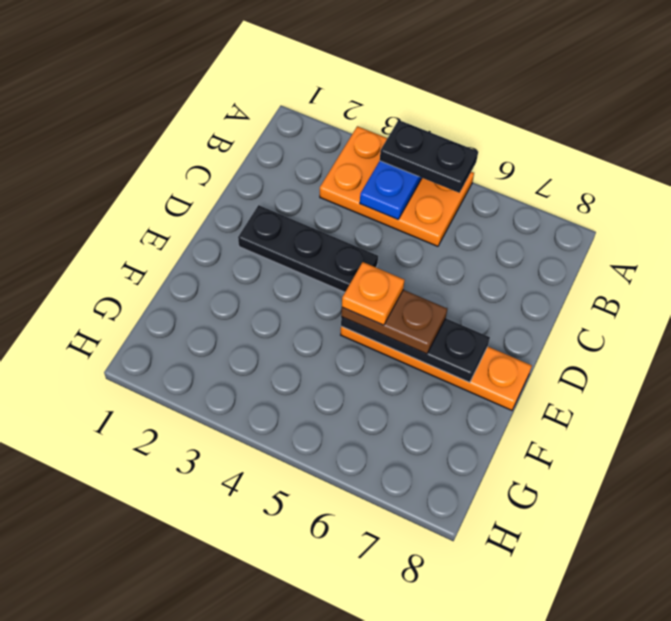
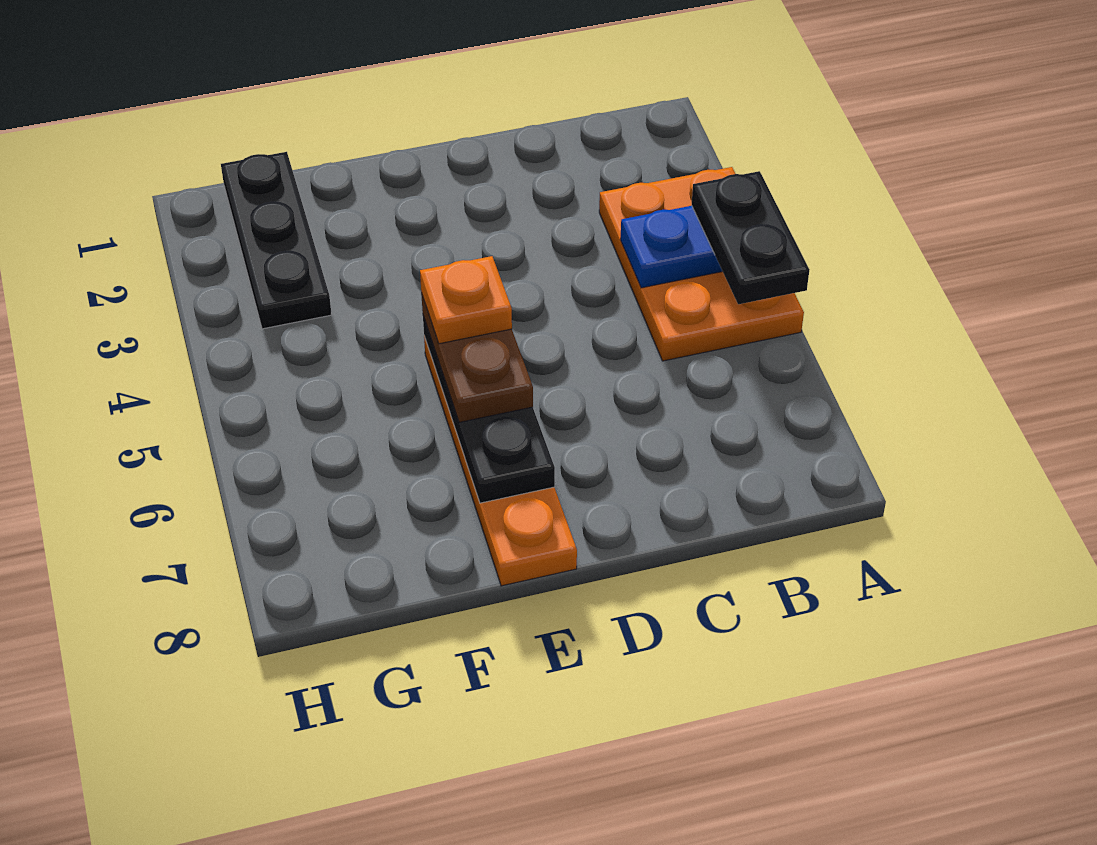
black plate D2:D4 level 1 -> black plate G1:G3 level 1

